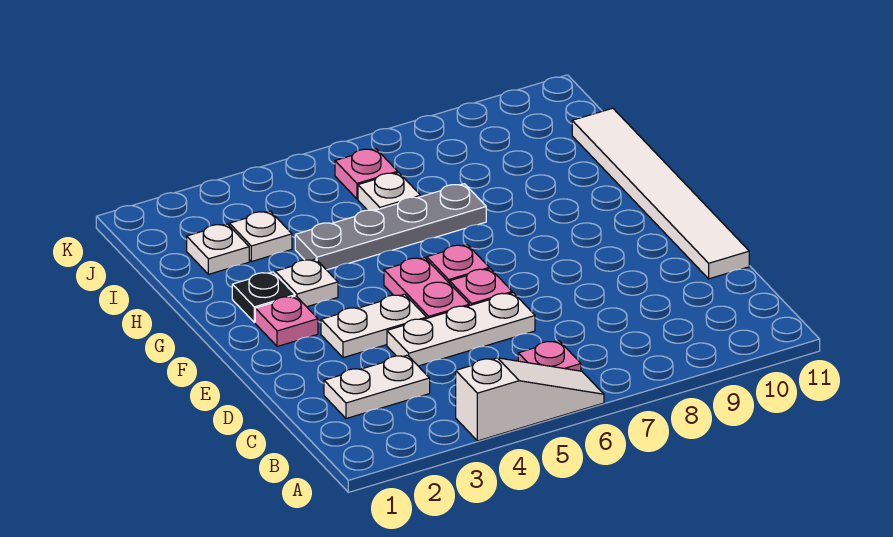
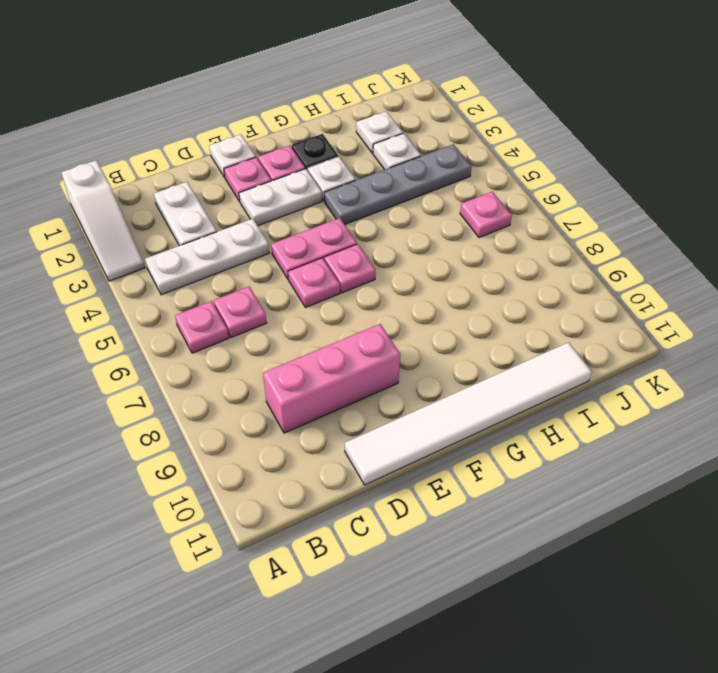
white slope A4:A6 level 1 top 4 -> white slope A1:A3 level 1 top 1
none -> pink plate C6 level 1
none -> pink brick C9:E9 level 1
white plate D4:D6 level 1 -> white plate B4:D4 level 1
none -> pink plate E2 level 1
white plate E3:E4 level 1 -> white plate E3:F3 level 1
grey plate H4:H7 level 1 -> grey plate G4:J4 level 1
white plate I6 level 1 -> white plate E1 level 1

